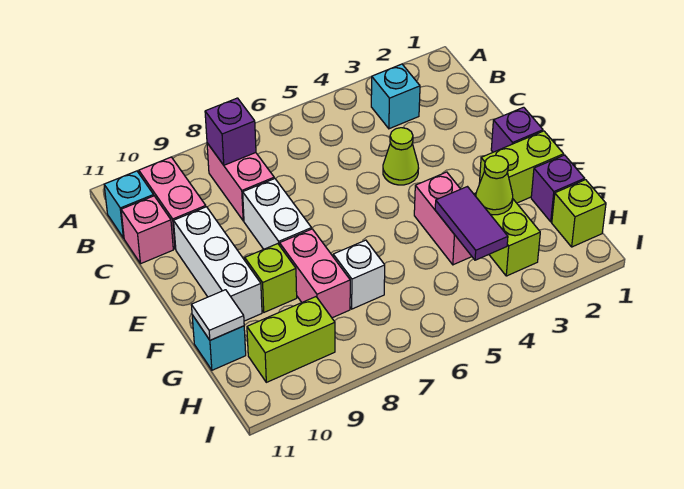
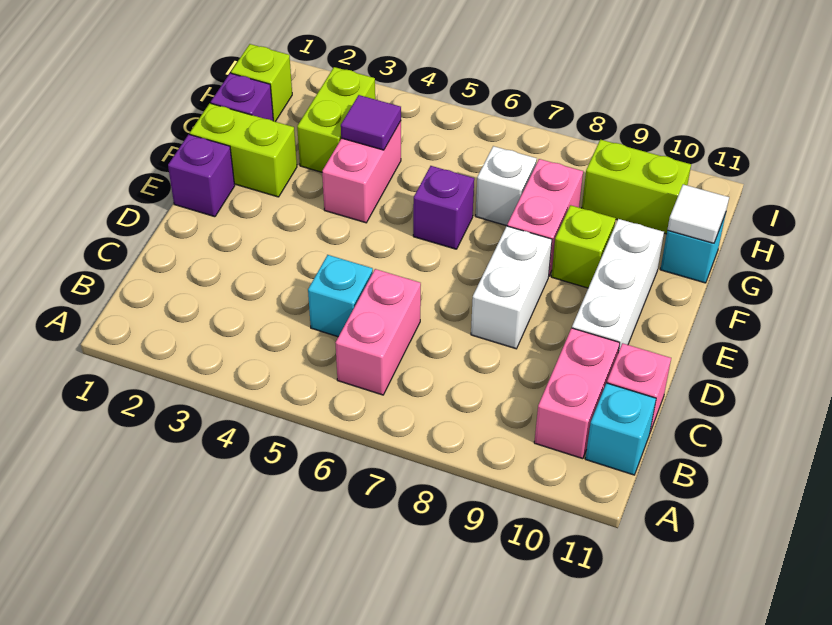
cyan brick B3 level 1 -> cyan brick C5 level 1
pink brick B8:C8 level 1 -> pink brick B6:C6 level 1
purple brick B8 level 2 -> purple brick F6 level 1
lime cone D4 level 1 -> none
lime cone G3 level 2 -> none
purple tile G4:H4 level 2 -> purple tile G4 level 2

